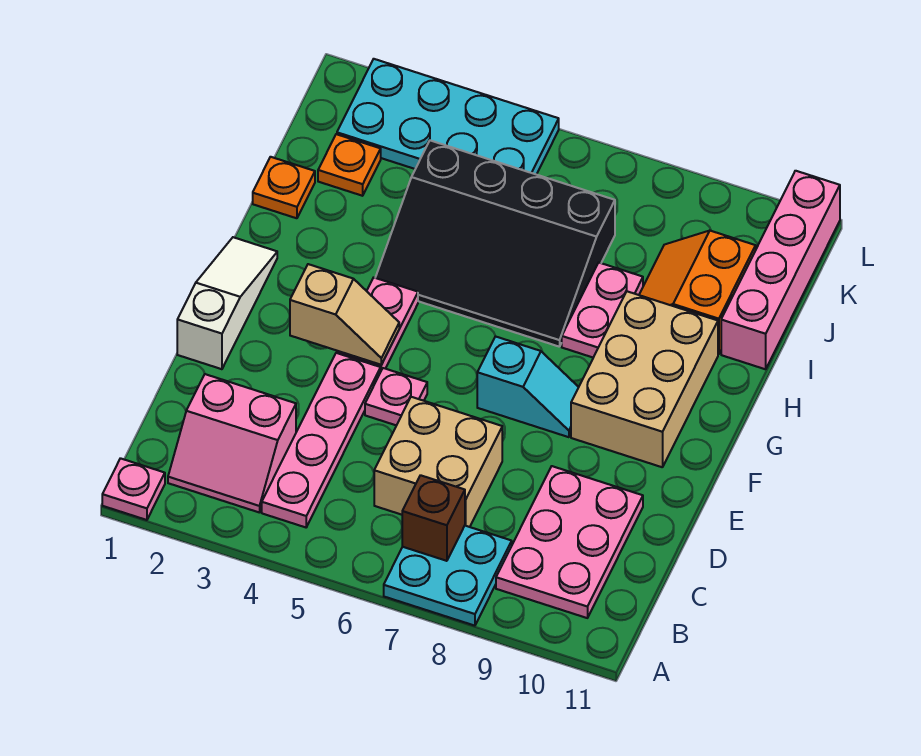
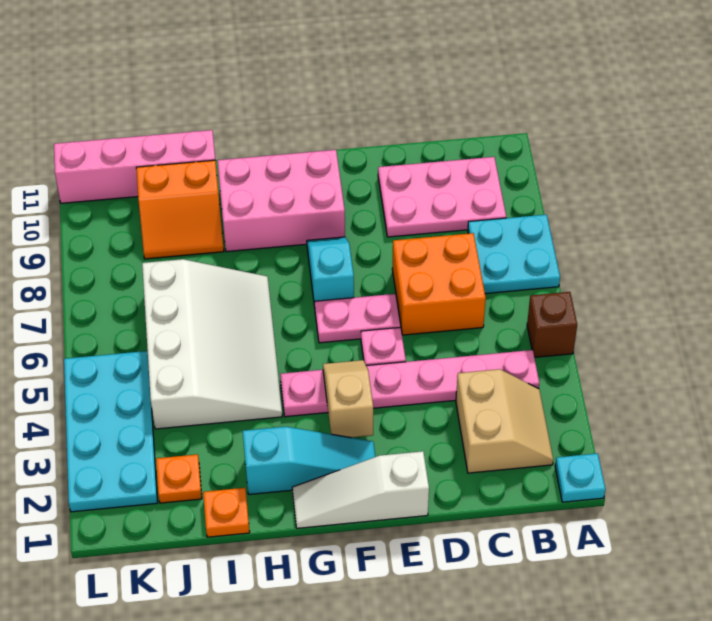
pink plate A1 level 1 -> cyan plate A1 level 1
pink slope B2:C3 level 1 top C -> tan slope B2:C3 level 1 top C
brown brick B7 level 2 -> brown brick A5 level 1
tan brick C6:D7 level 1 -> orange brick C6:D7 level 1
none -> cyan slope F2:H2 level 1 top H
tan brick F9:H10 level 1 -> pink brick F9:H10 level 1
black slope H4:J7 level 1 top J -> white slope H4:J7 level 1 top J
pink plate H8:I8 level 1 -> pink plate E6:F6 level 1

